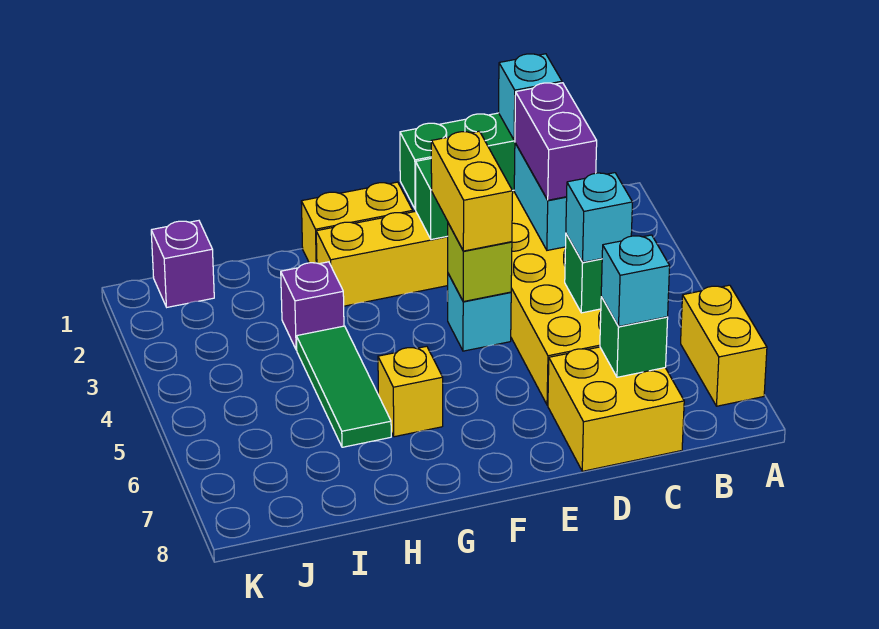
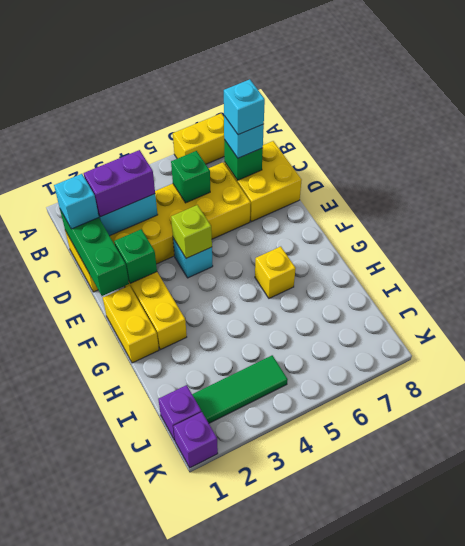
cyan brick C5 level 3 -> cyan brick C7 level 4
yellow brick E3:E4 level 3 -> none
purple brick H3 level 1 -> purple brick K1 level 1
green tile H4:H6 level 1 -> green tile J2:J4 level 1

